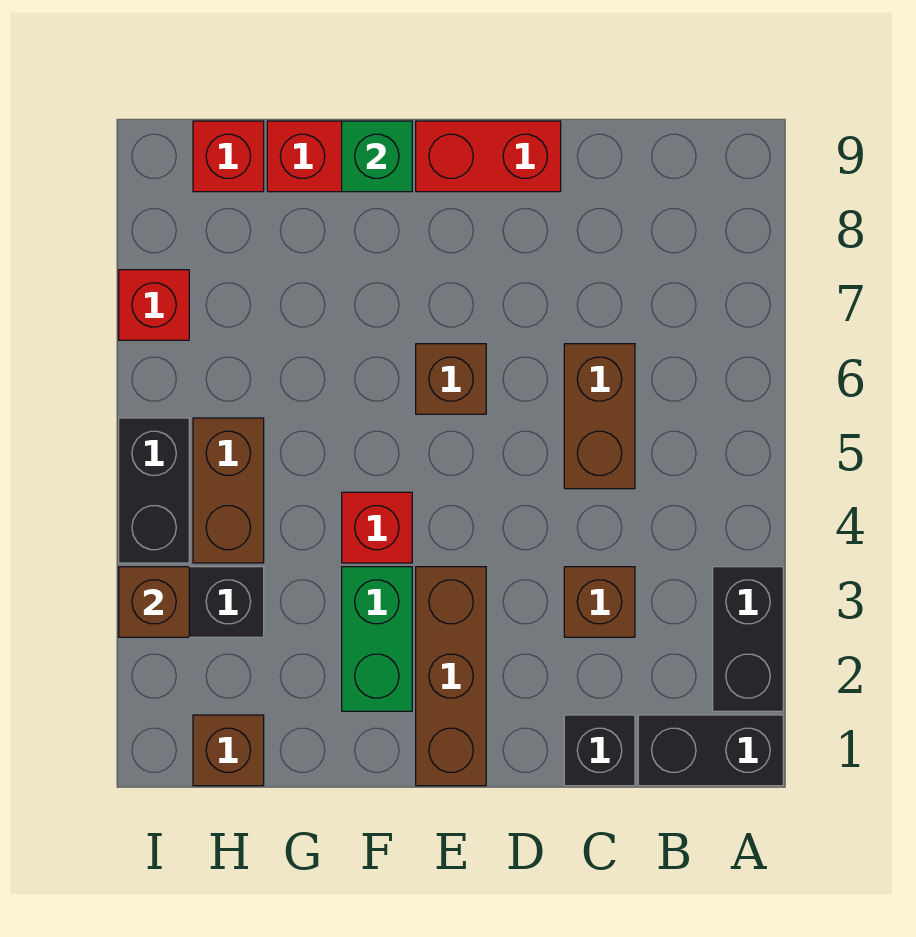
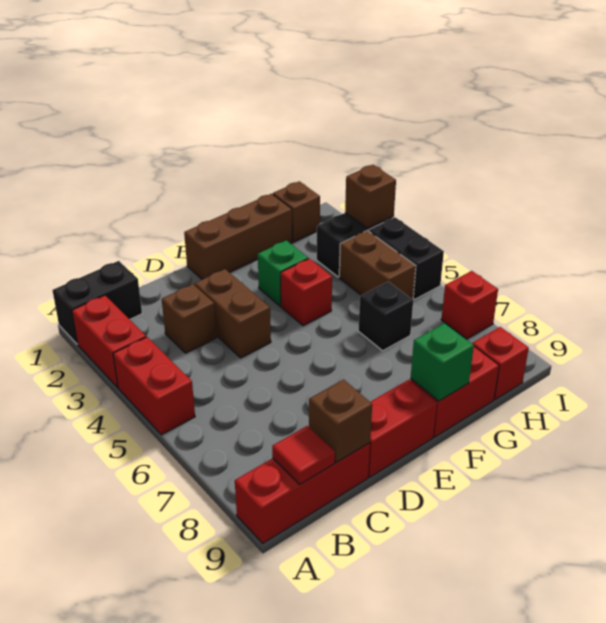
black brick A2:A3 level 1 -> red brick A2:A3 level 1
none -> red brick A4:A5 level 1
none -> red brick A9:C9 level 1
none -> red tile B9 level 2
black brick C1 level 1 -> black brick G6 level 1
brown brick C5:C6 level 1 -> brown brick D3:D4 level 1
brown brick E1:E3 level 1 -> brown brick E1:G1 level 1
brown brick E6 level 1 -> brown brick C9 level 2
green brick F2:F3 level 1 -> green brick F3 level 1

